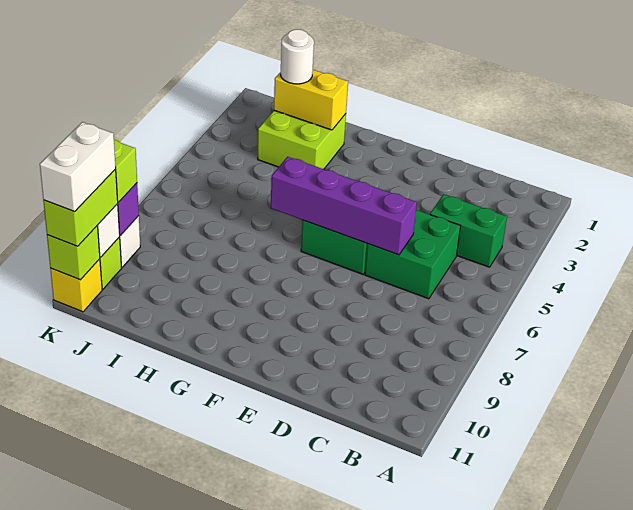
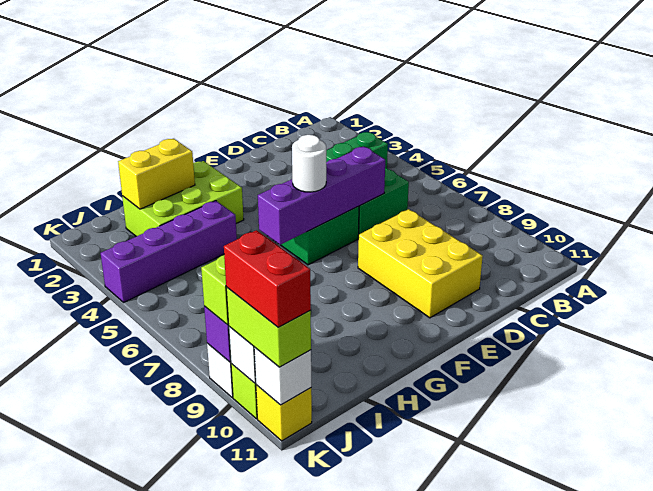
none -> yellow brick D8:E10 level 1
lime brick H2:I3 level 1 -> lime brick G2:I3 level 1
none -> purple brick H4:K4 level 1
white round brick I2 level 3 -> white round brick F6 level 3
white brick K10:K11 level 4 -> red brick K10:K11 level 4
lime brick K11 level 2 -> white brick K11 level 2

